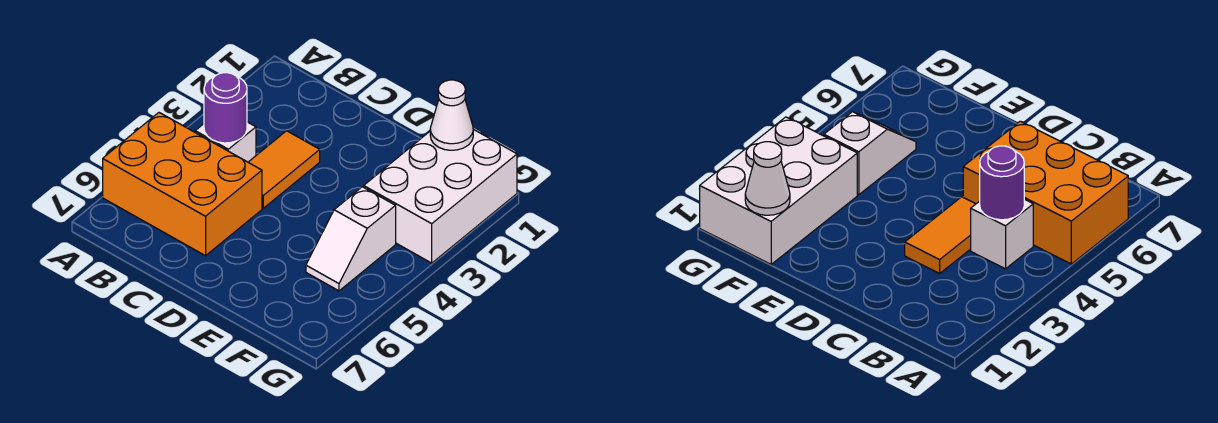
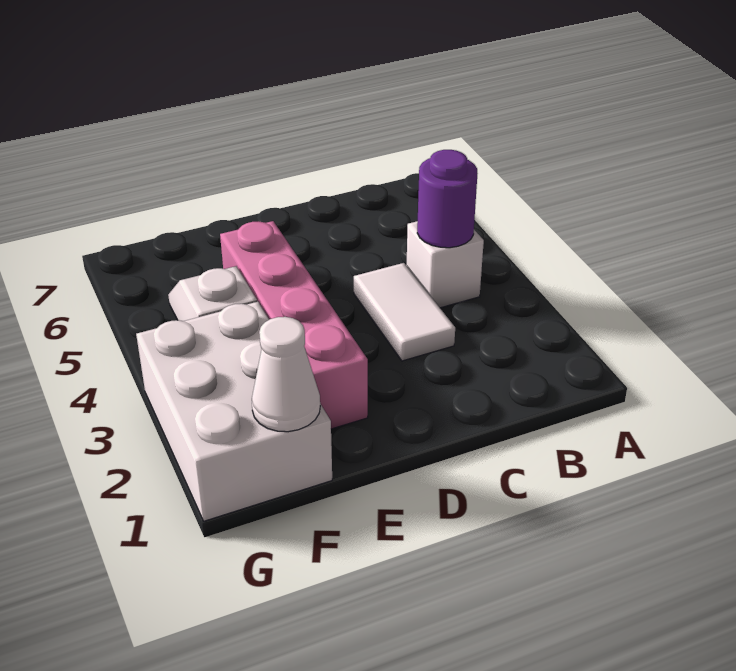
orange brick A5:C6 level 1 -> none
orange tile C3:C4 level 1 -> white tile C3:C4 level 1
none -> pink brick E2:E5 level 1

